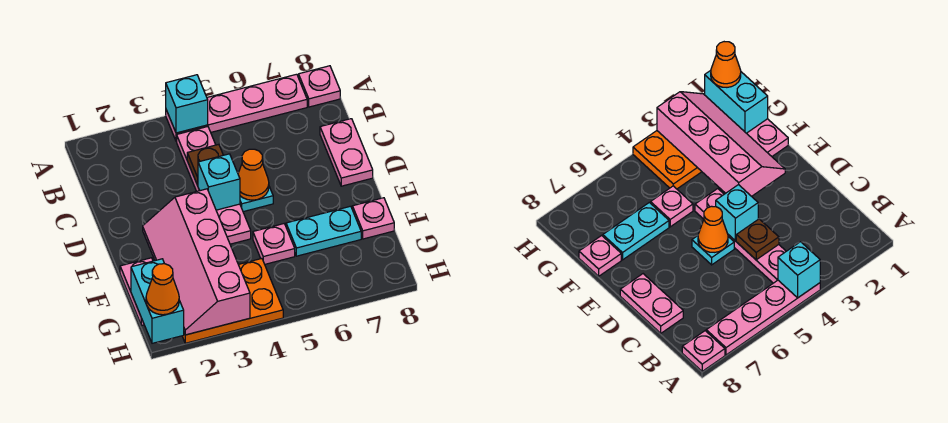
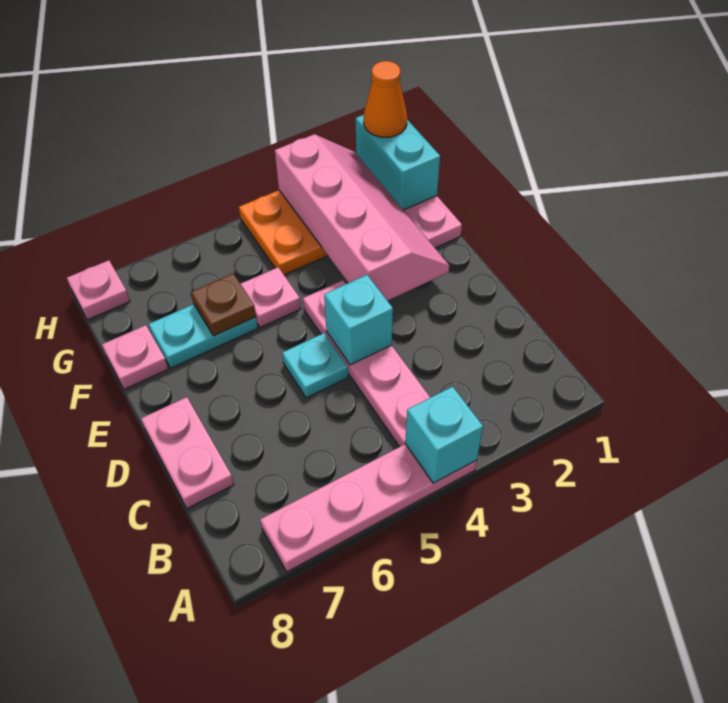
pink plate A8 level 1 -> pink plate H8 level 1
brown plate C4 level 2 -> brown plate F6 level 2
orange cone D5 level 2 -> none

